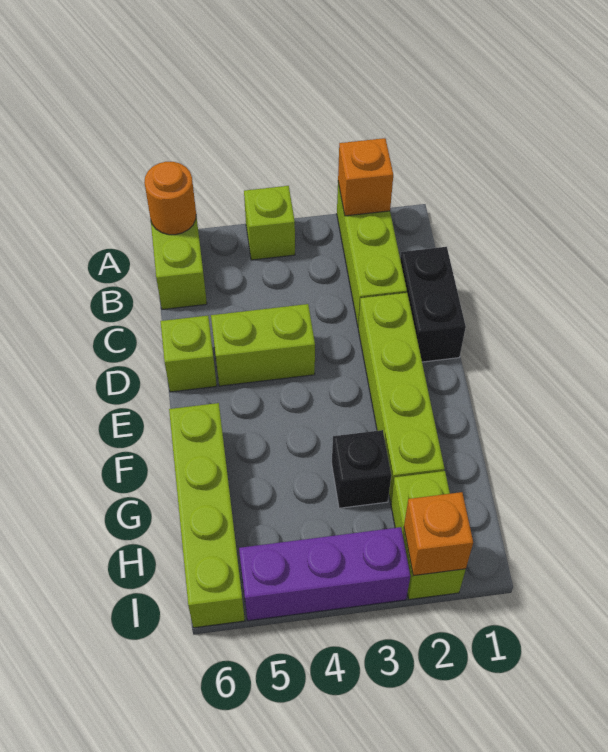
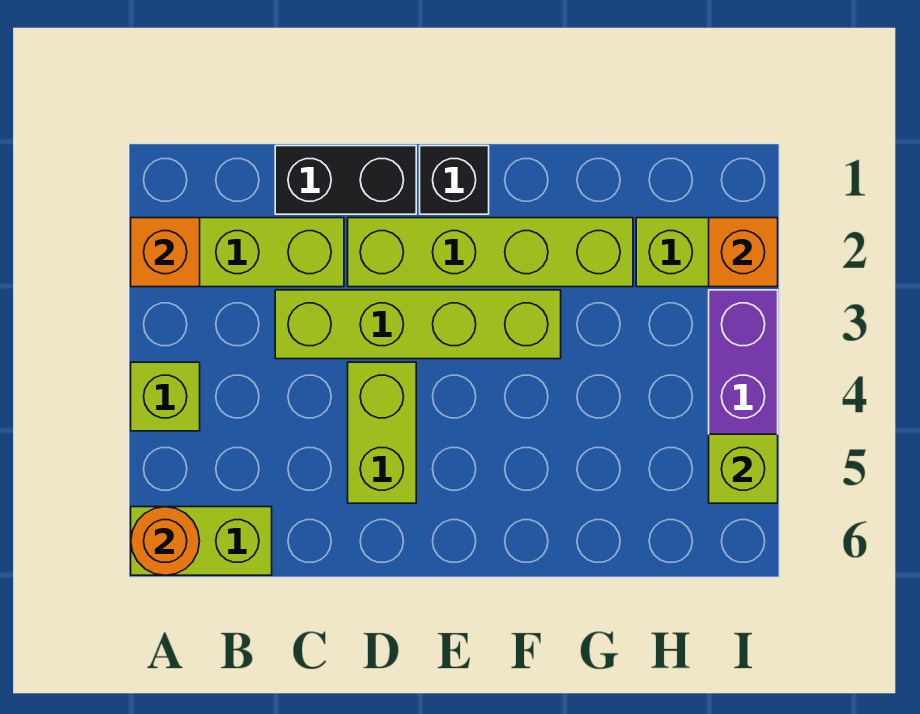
lime brick D6 level 1 -> lime brick I5 level 2
lime brick F6:I6 level 1 -> lime brick C3:F3 level 1
black brick G3 level 1 -> black brick E1 level 1

